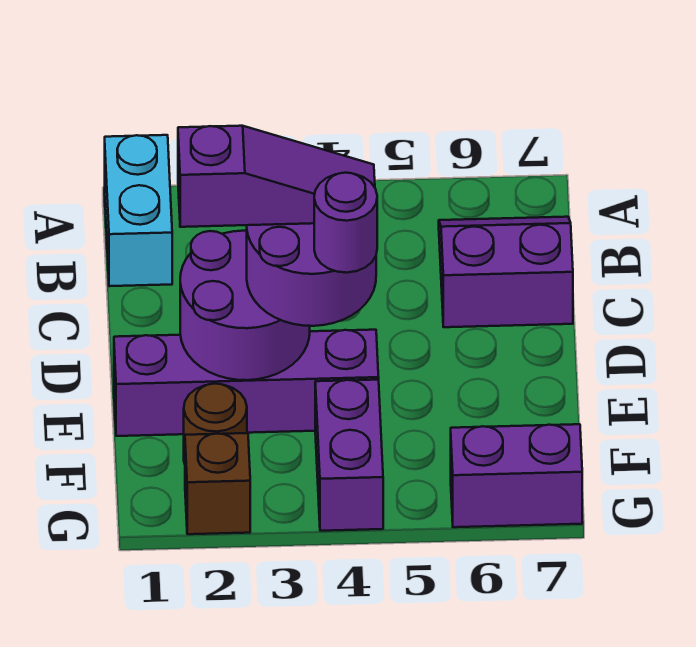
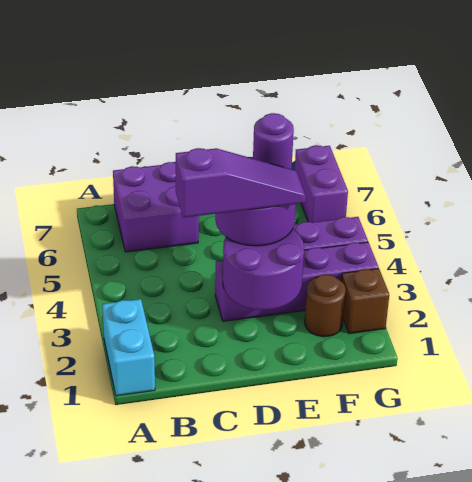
cyan brick A1:B1 level 1 -> cyan brick A1:A2 level 1
purple slope B6:C7 level 1 top C -> purple brick B6:C7 level 1
purple slope D2:D4 level 4 top 2 -> purple slope C3:E3 level 4 top C
purple brick E1:E4 level 1 -> purple brick D3:G3 level 1

